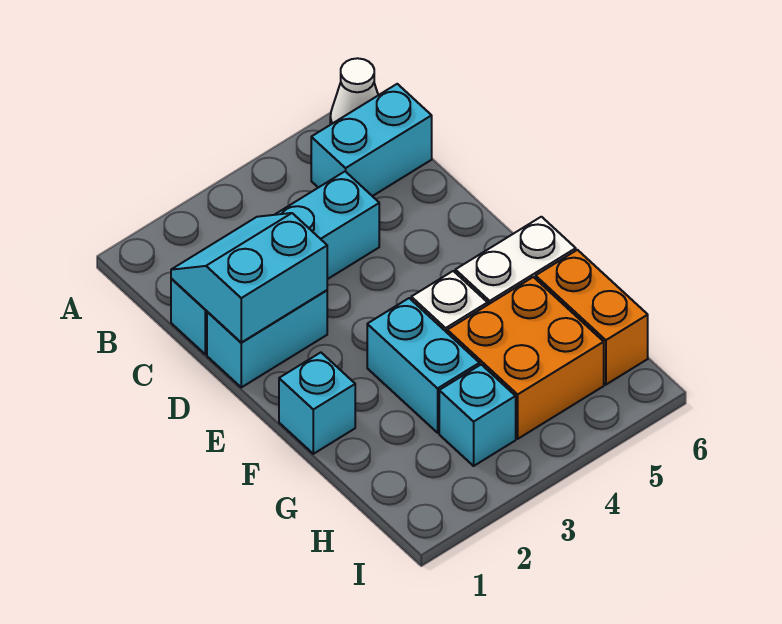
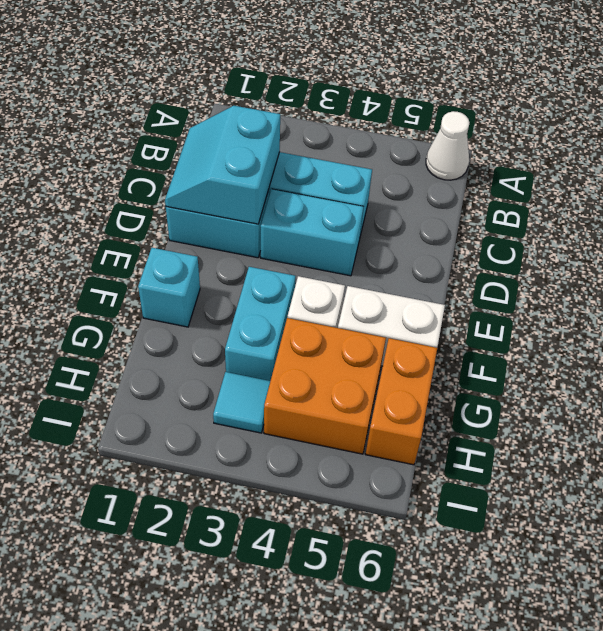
cyan brick B5:B6 level 1 -> cyan brick D3:D4 level 1
cyan slope C1:D2 level 2 top D -> cyan slope C1:D2 level 2 top 2
cyan brick H3 level 1 -> cyan tile H3 level 1

